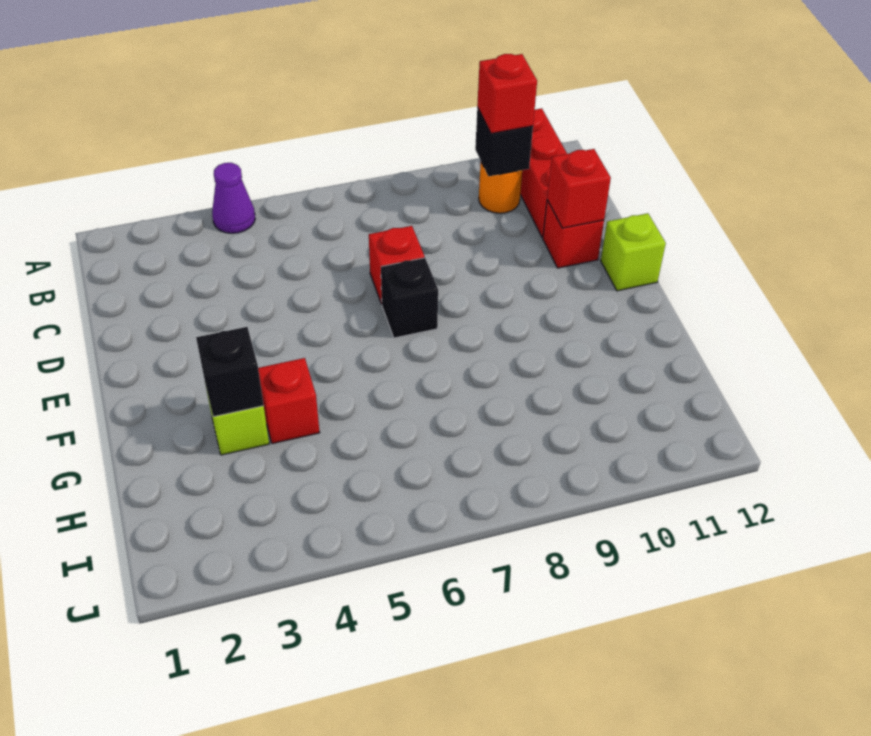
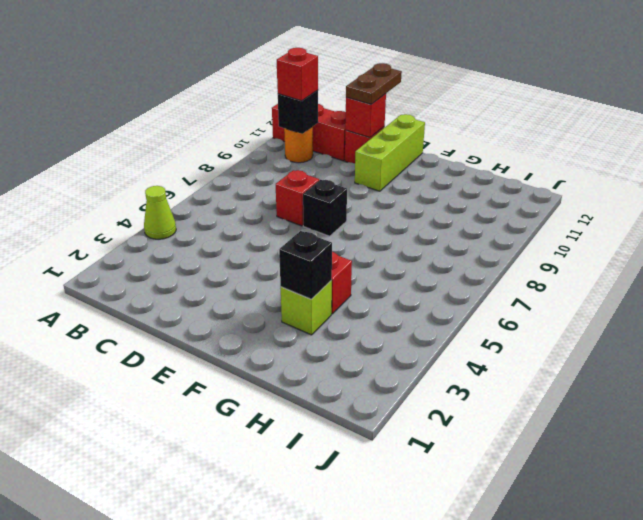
purple cone A4 level 1 -> lime cone A4 level 1
none -> brown plate D11:D12 level 3
lime brick E12 level 1 -> lime brick E10:E12 level 1

